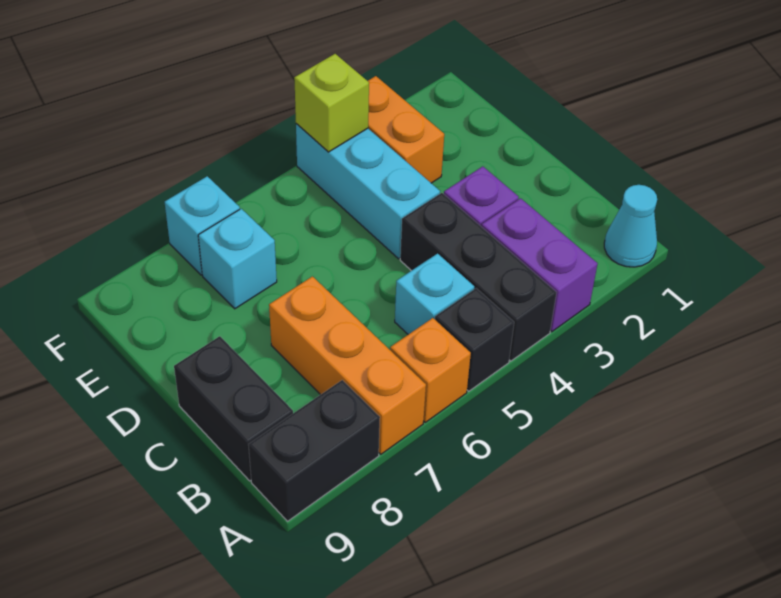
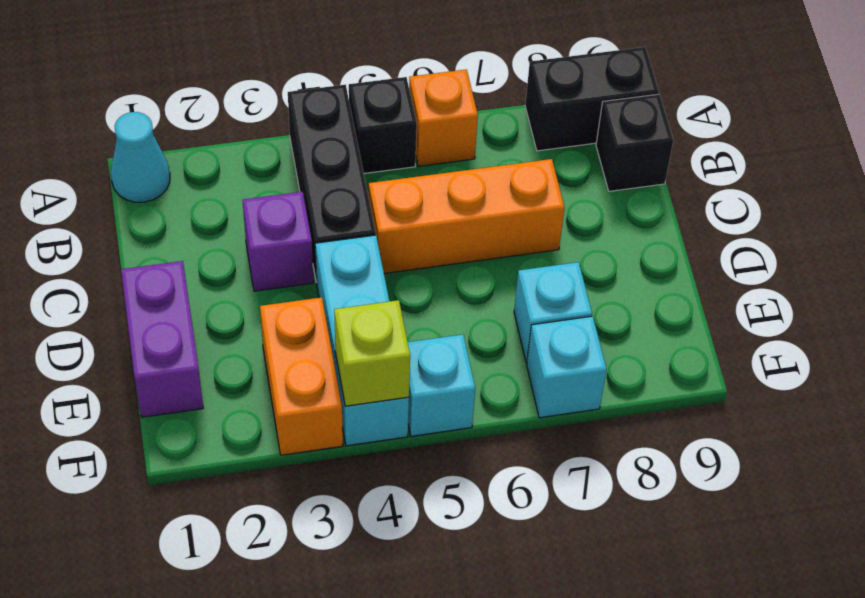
purple brick A3:B3 level 1 -> purple brick D1:E1 level 1
orange brick A7:C7 level 1 -> orange brick C5:C7 level 1
cyan brick B5 level 1 -> cyan brick F5 level 1
black brick B9:C9 level 1 -> black brick B9 level 1

